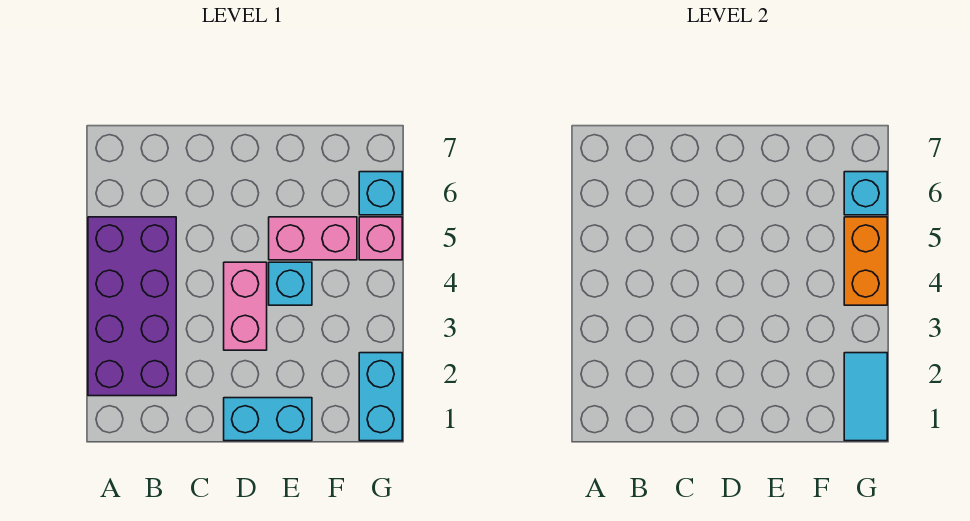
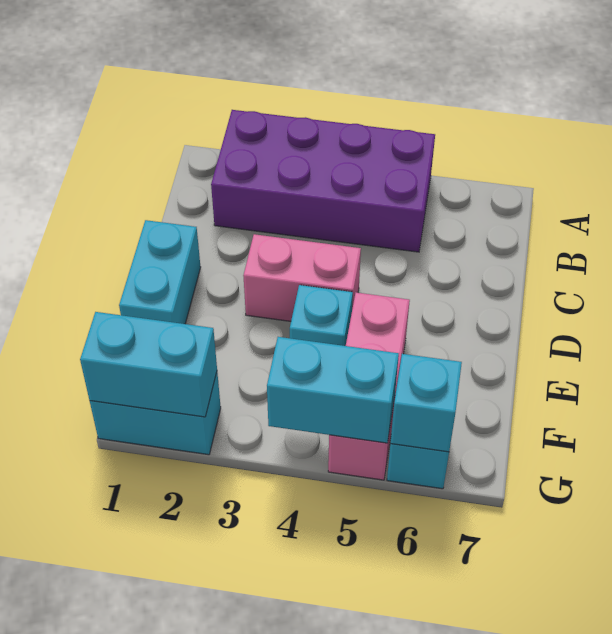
cyan tile G1:G2 level 2 -> cyan brick G1:G2 level 2
orange brick G4:G5 level 2 -> cyan brick G4:G5 level 2

